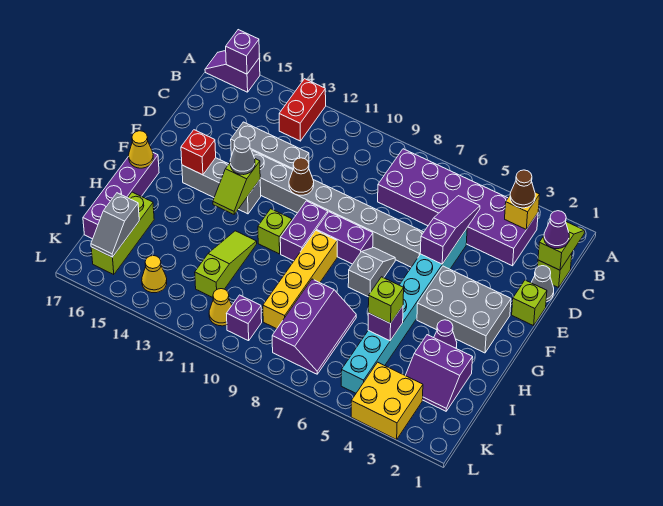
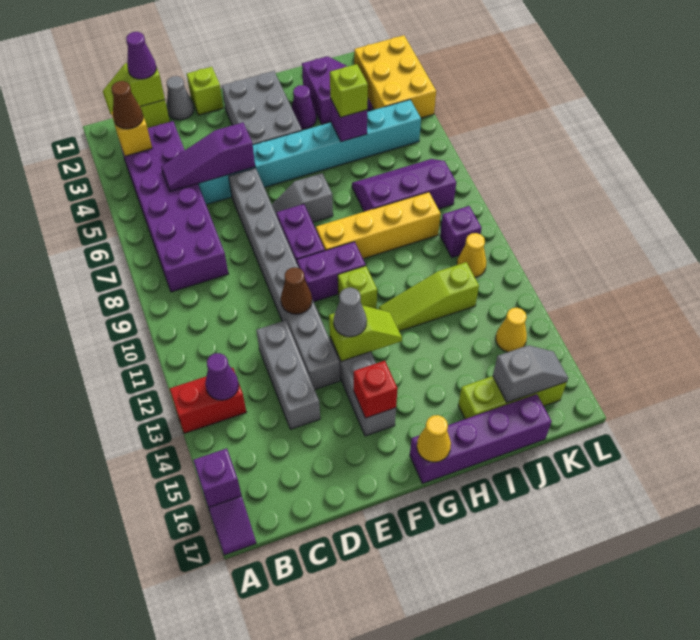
none -> purple cone B13 level 2
yellow brick K3:L4 level 1 -> yellow brick K2:L4 level 1

